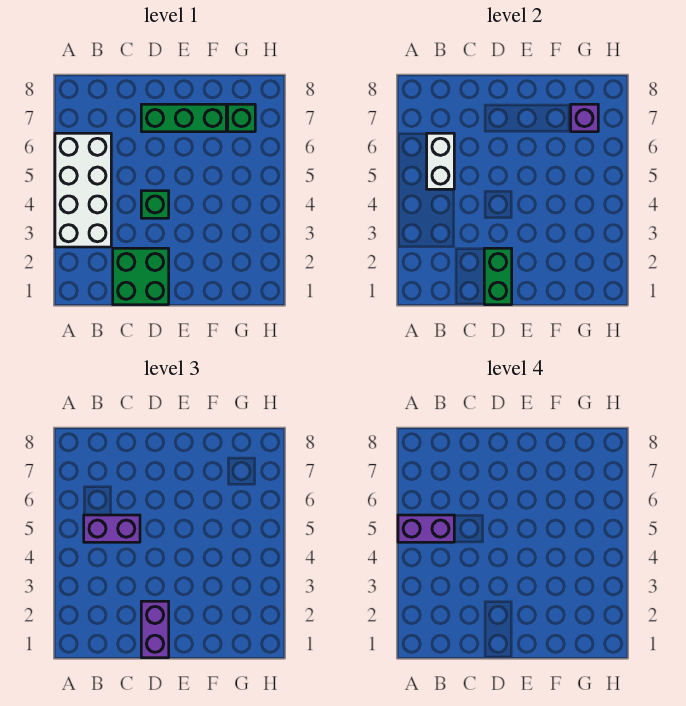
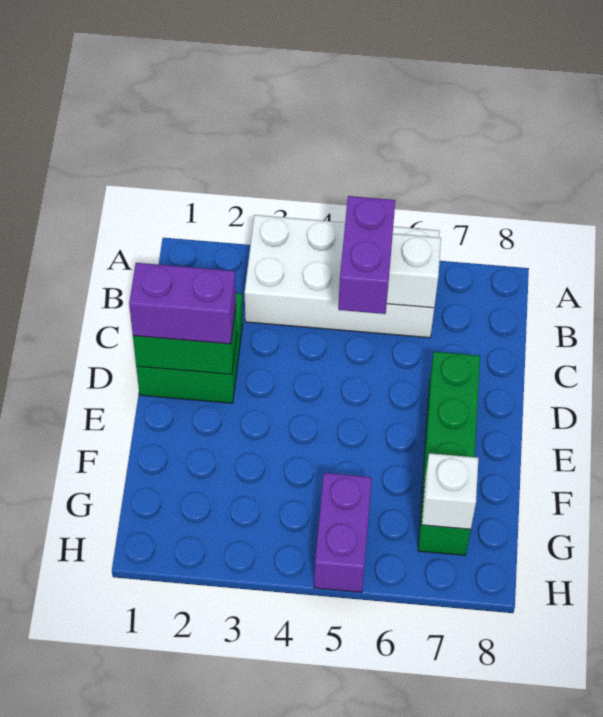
purple brick A5:B5 level 4 -> purple brick G5:H5 level 1
green brick D4 level 1 -> none
purple brick G7 level 2 -> white brick G7 level 2

